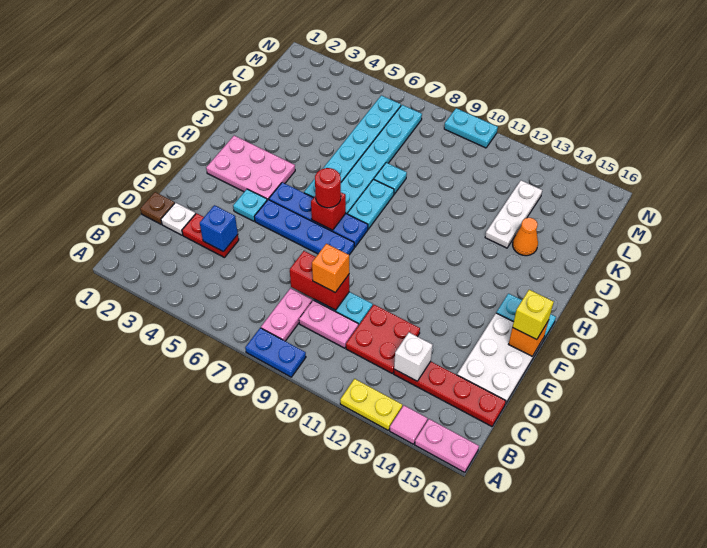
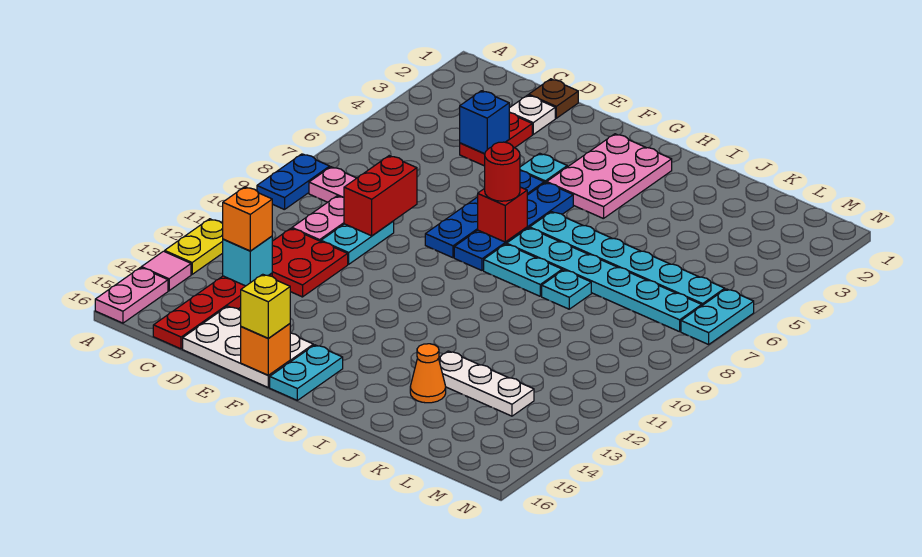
white brick C13 level 2 -> cyan brick C13 level 2
orange brick D9 level 3 -> orange brick C13 level 3
cyan plate N9:N10 level 1 -> cyan plate N6:N7 level 1

